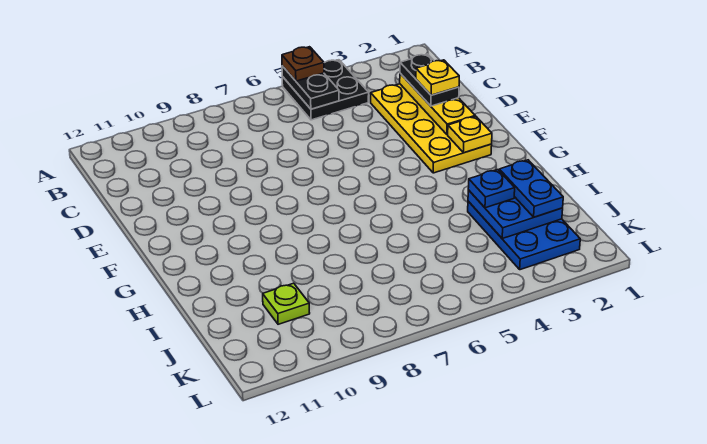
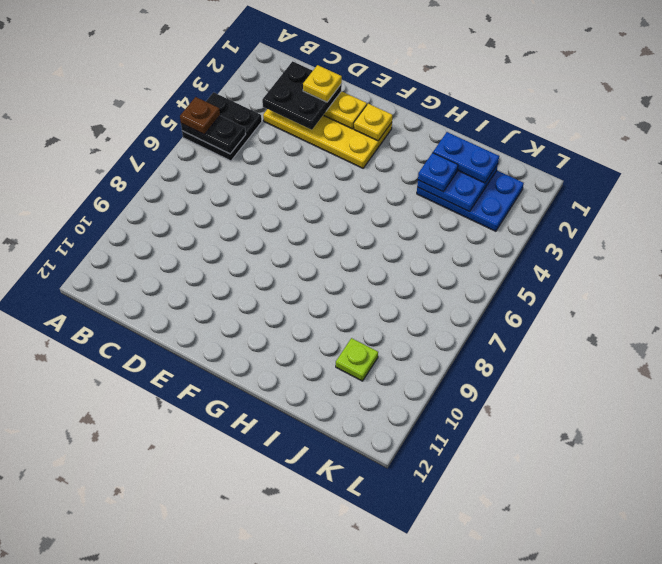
black plate C2:D2 level 3 -> black plate C2:D3 level 3

